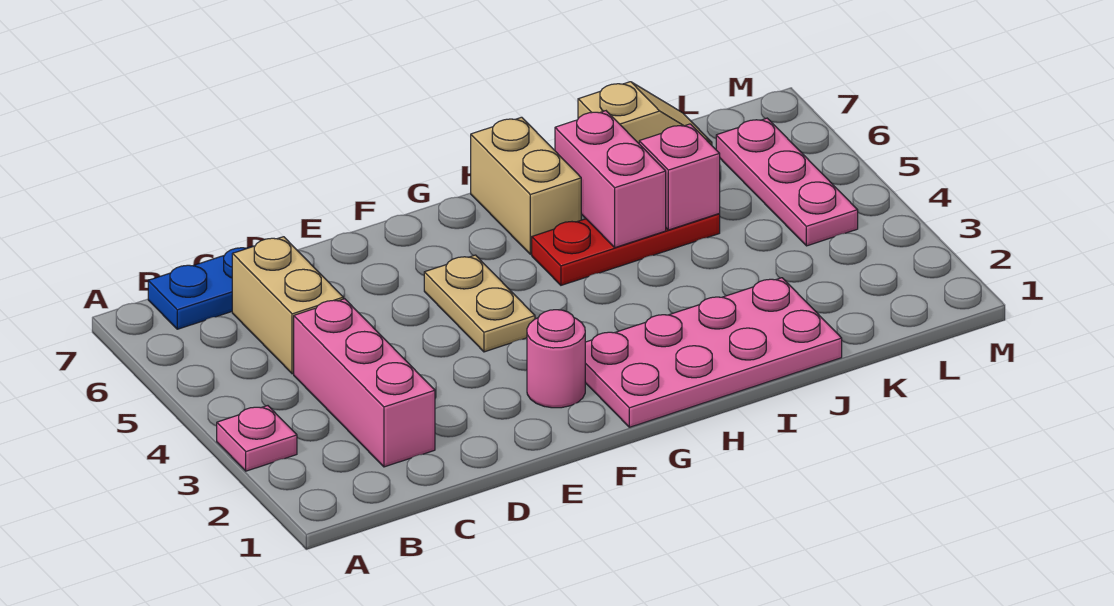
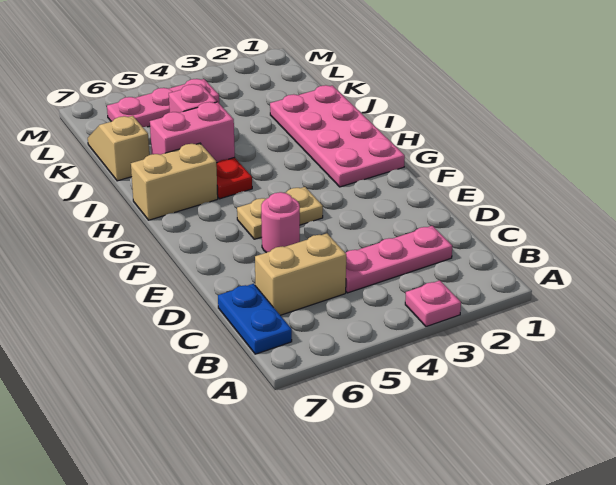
pink brick C2:C4 level 1 -> pink plate C2:C4 level 1
pink round brick F2 level 1 -> pink round brick E5 level 1

